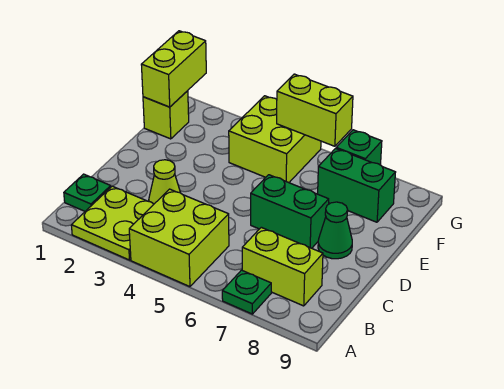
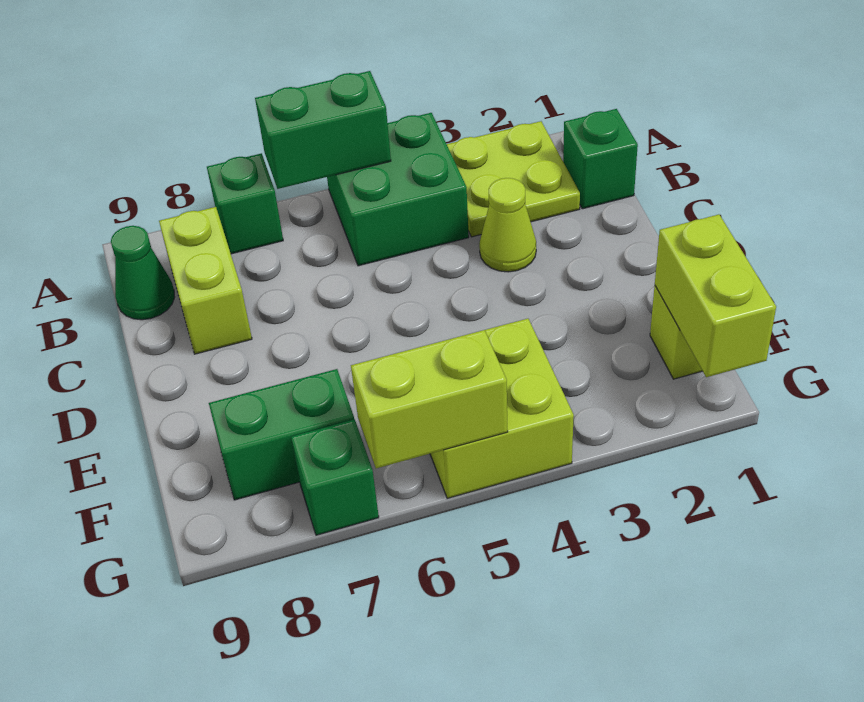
lime brick A4:B5 level 1 -> green brick A4:B5 level 1
green plate A7 level 1 -> green brick A7 level 1
green plate B1 level 1 -> green brick B1 level 1
lime brick B7:B8 level 1 -> lime brick B8:C8 level 1
green brick D6:D7 level 1 -> green brick A5:A6 level 2
green cone D8 level 1 -> green cone B9 level 1

